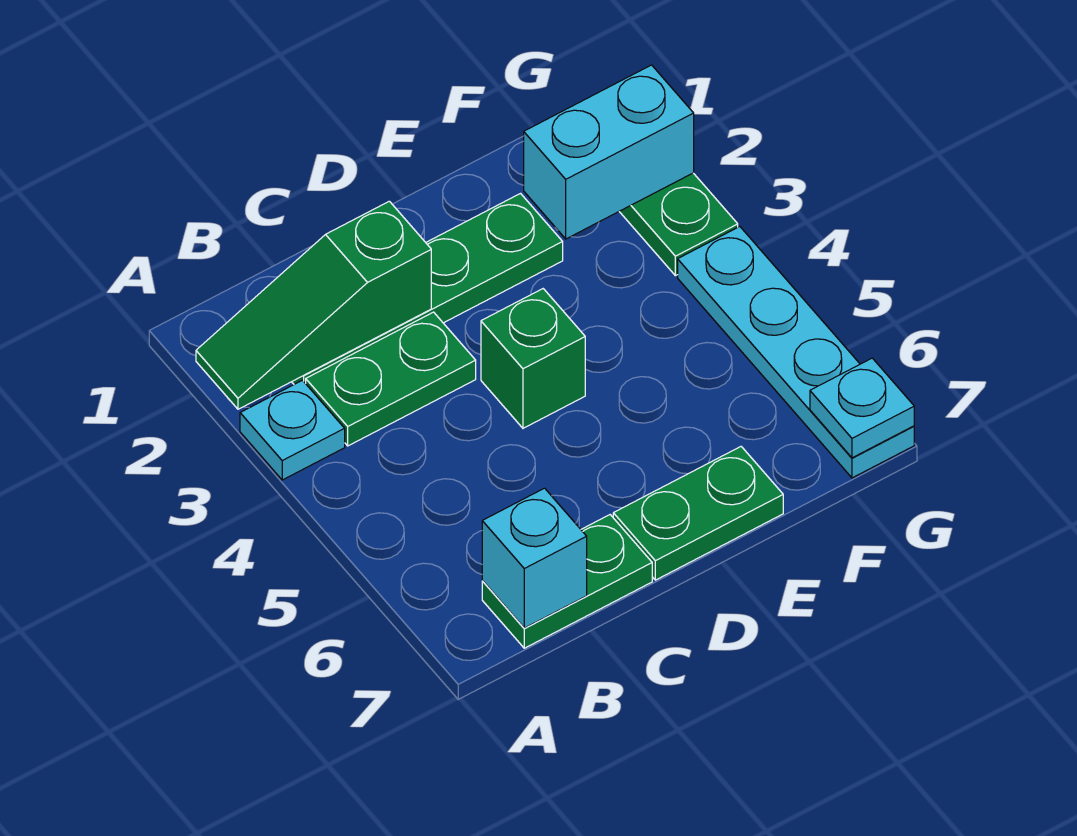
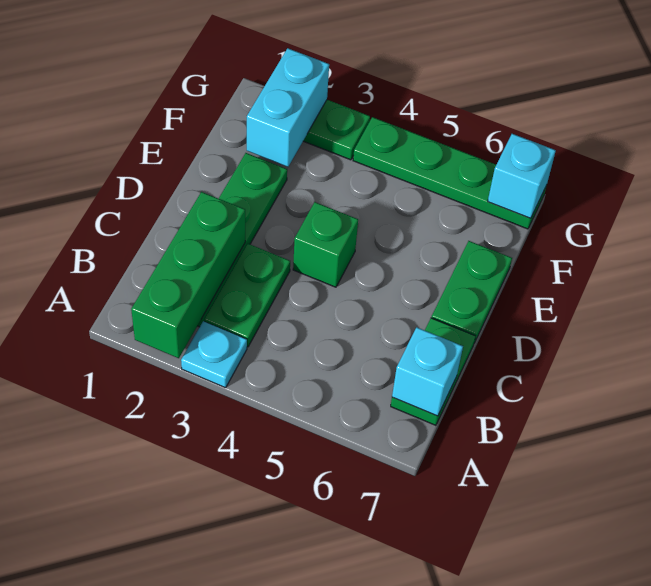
green slope A2:C2 level 2 top C -> green brick A2:C2 level 2
cyan plate G4:G7 level 1 -> green plate G4:G7 level 1
cyan plate G7 level 2 -> cyan brick G7 level 2

